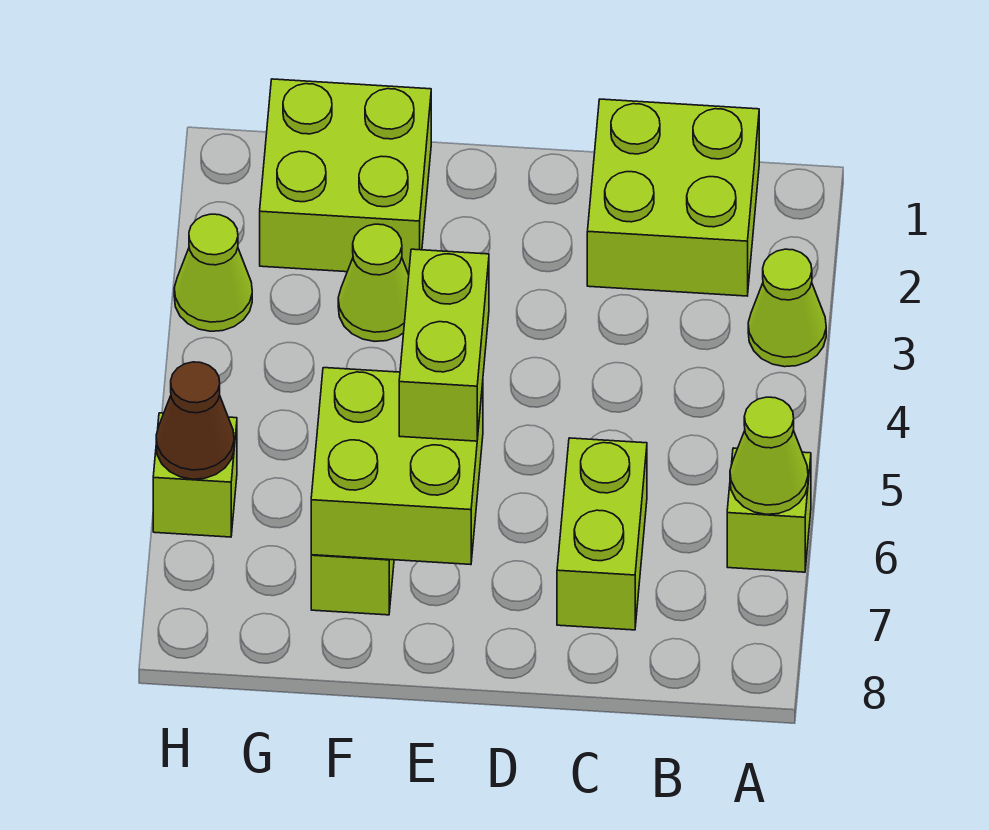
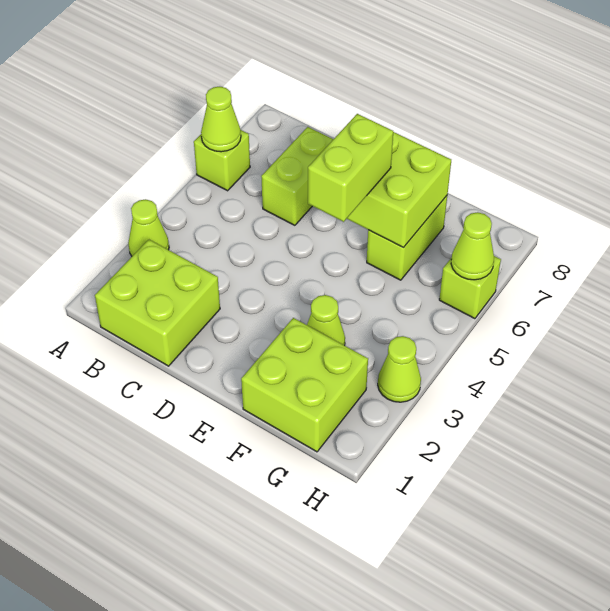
brown cone H6 level 2 -> lime cone H6 level 2

